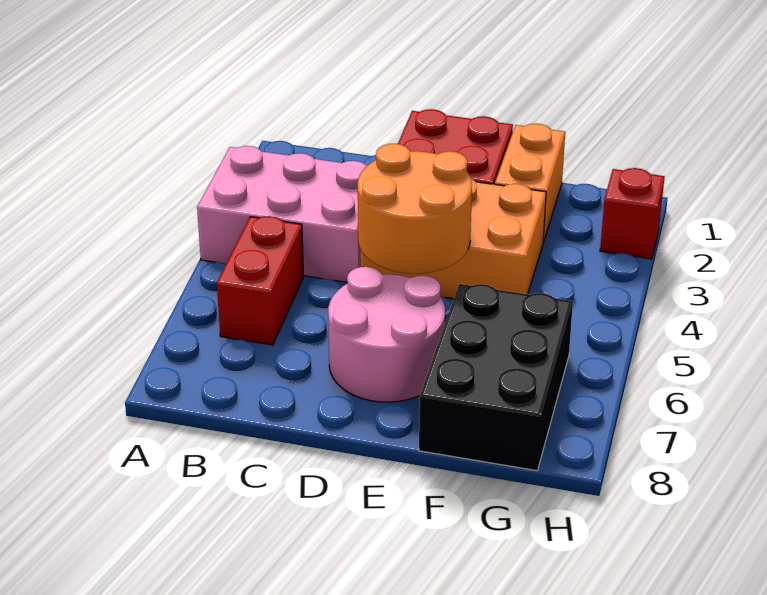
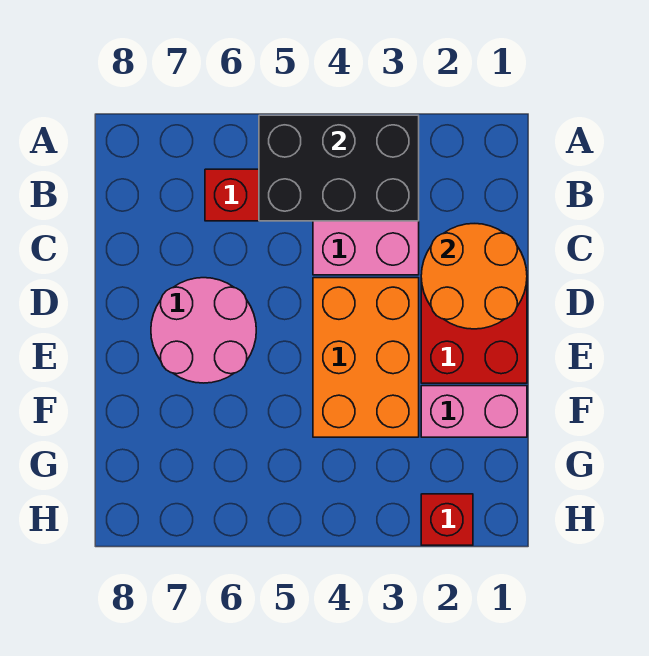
orange round brick D4:E5 level 2 -> orange round brick C1:D2 level 2
orange brick F1:F2 level 1 -> pink brick F1:F2 level 1
black brick F6:G8 level 1 -> black brick A3:B5 level 2

